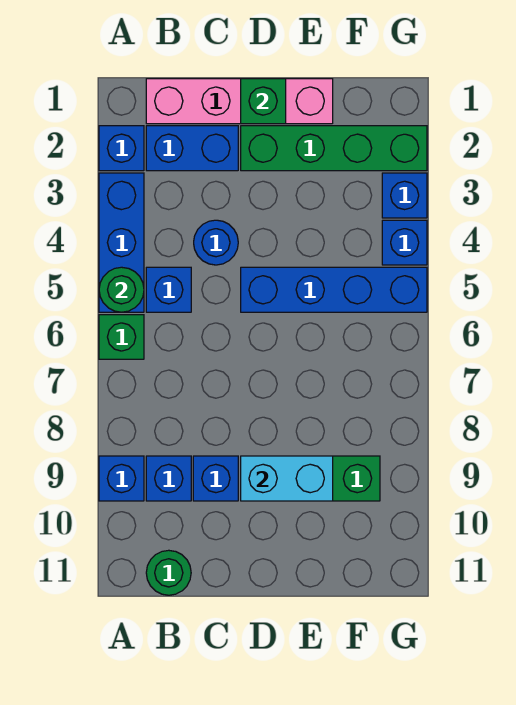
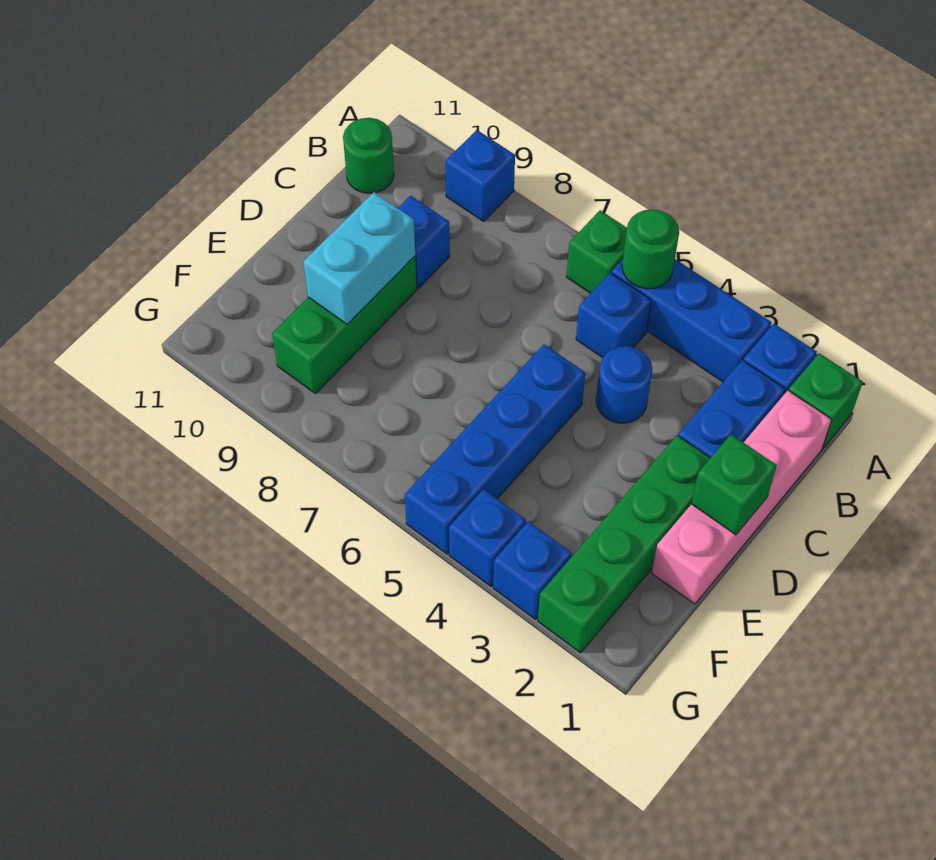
none -> green brick A1 level 1
blue brick B9 level 1 -> none

